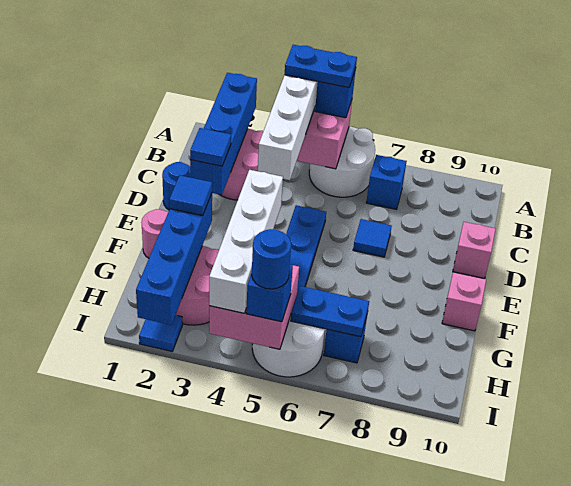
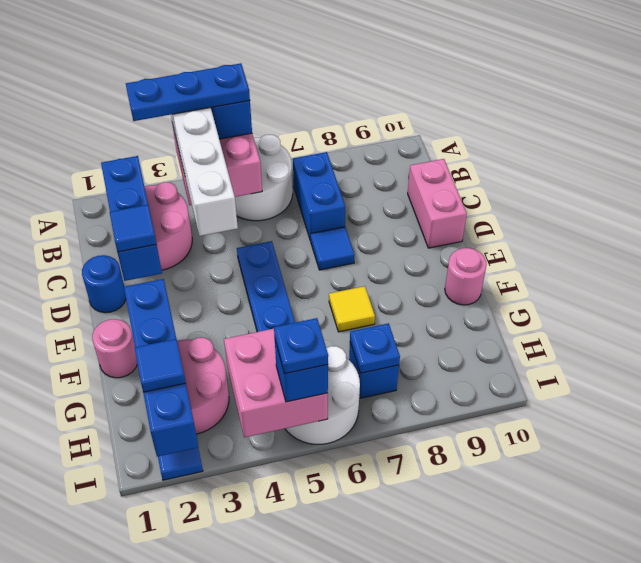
blue brick A2:D2 level 2 -> blue brick B2:D2 level 2
blue plate A4:A5 level 4 -> blue plate A3:A5 level 4
blue brick B7 level 1 -> blue brick B7:C7 level 1
pink brick D10 level 1 -> pink brick C10:D10 level 1
blue tile F2 level 3 -> blue tile H2 level 3
white brick F4:I4 level 3 -> none
none -> yellow tile F7 level 1
pink brick F10 level 1 -> pink round brick F10 level 1
blue plate H6:H7 level 2 -> blue plate H7 level 2
blue round brick I5 level 4 -> blue plate I5 level 4

